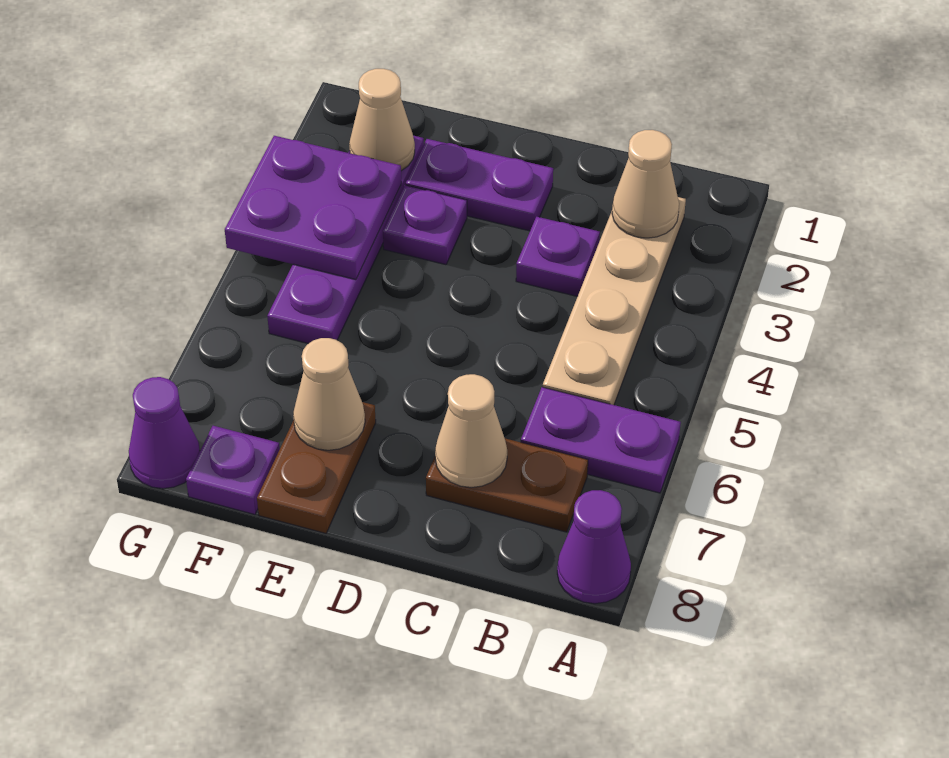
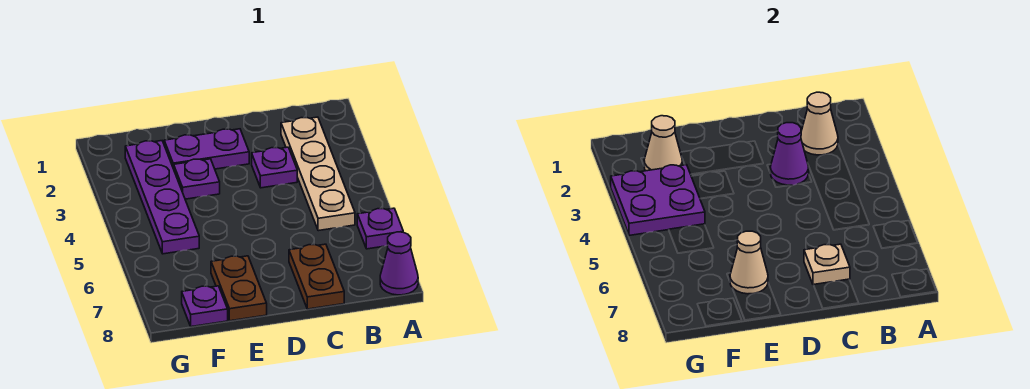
purple plate A6:B6 level 1 -> purple plate A6 level 1
brown plate B7:C7 level 1 -> brown plate C7:C8 level 1
tan cone C7 level 2 -> tan plate C7 level 2
purple cone G8 level 1 -> purple cone C3 level 2

